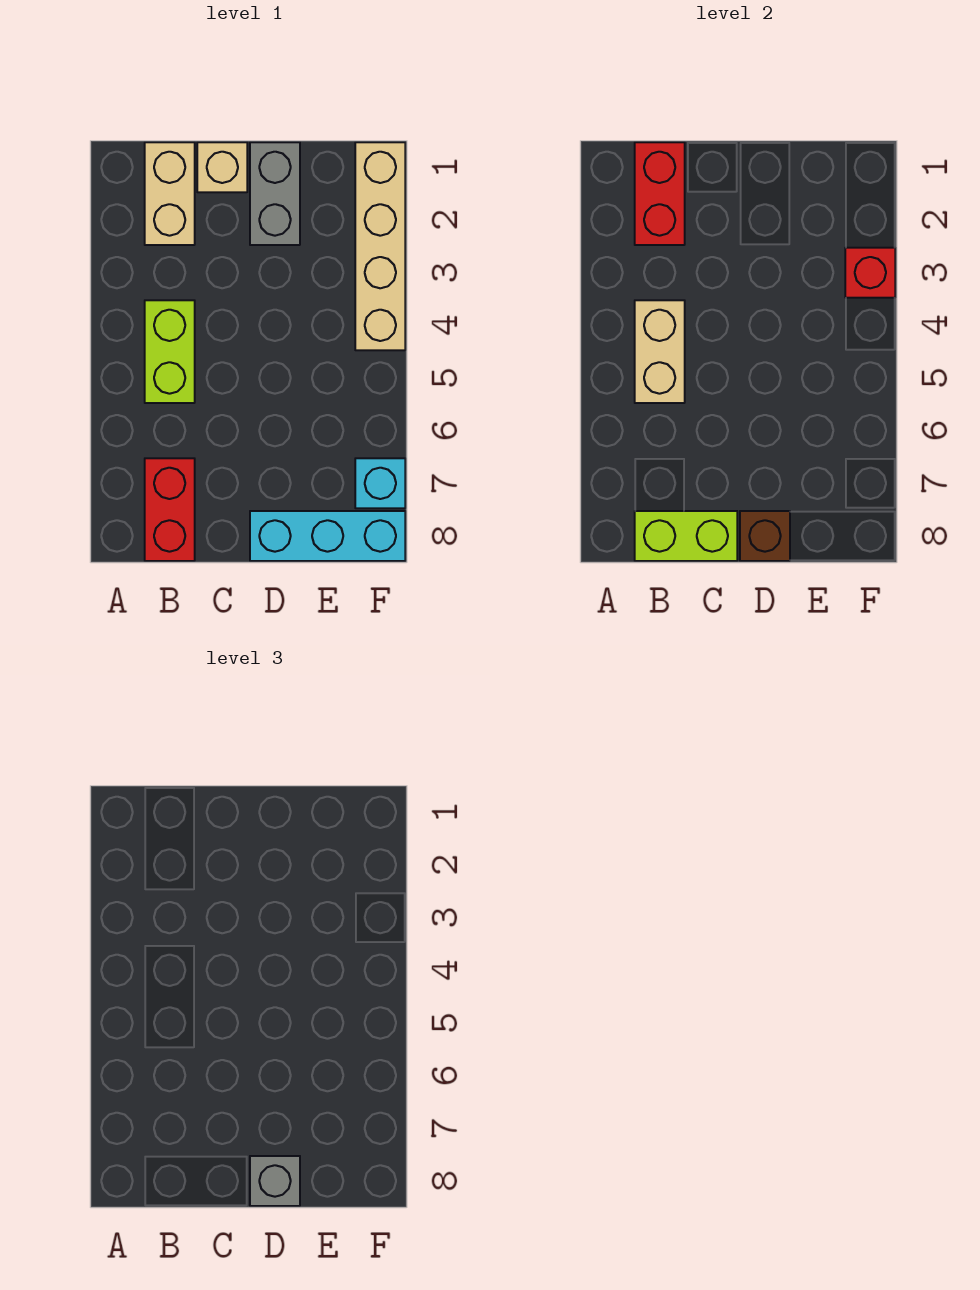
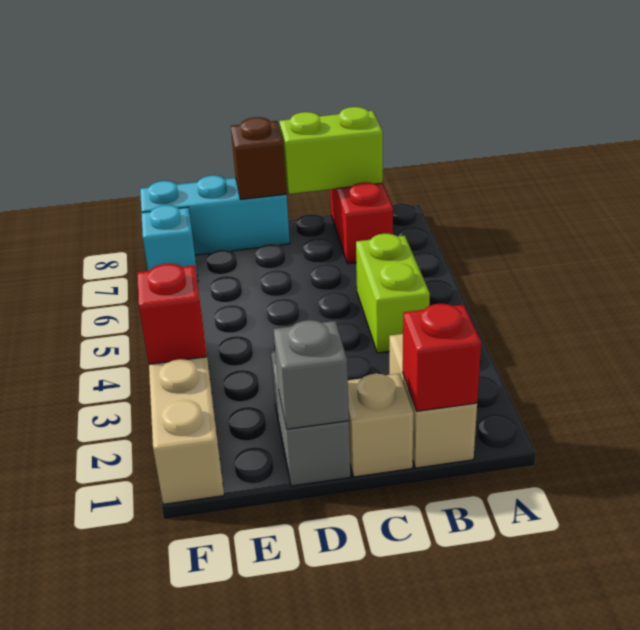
red brick B1:B2 level 2 -> red brick B1 level 2
tan brick B4:B5 level 2 -> none
grey brick D8 level 3 -> grey brick D1 level 2

